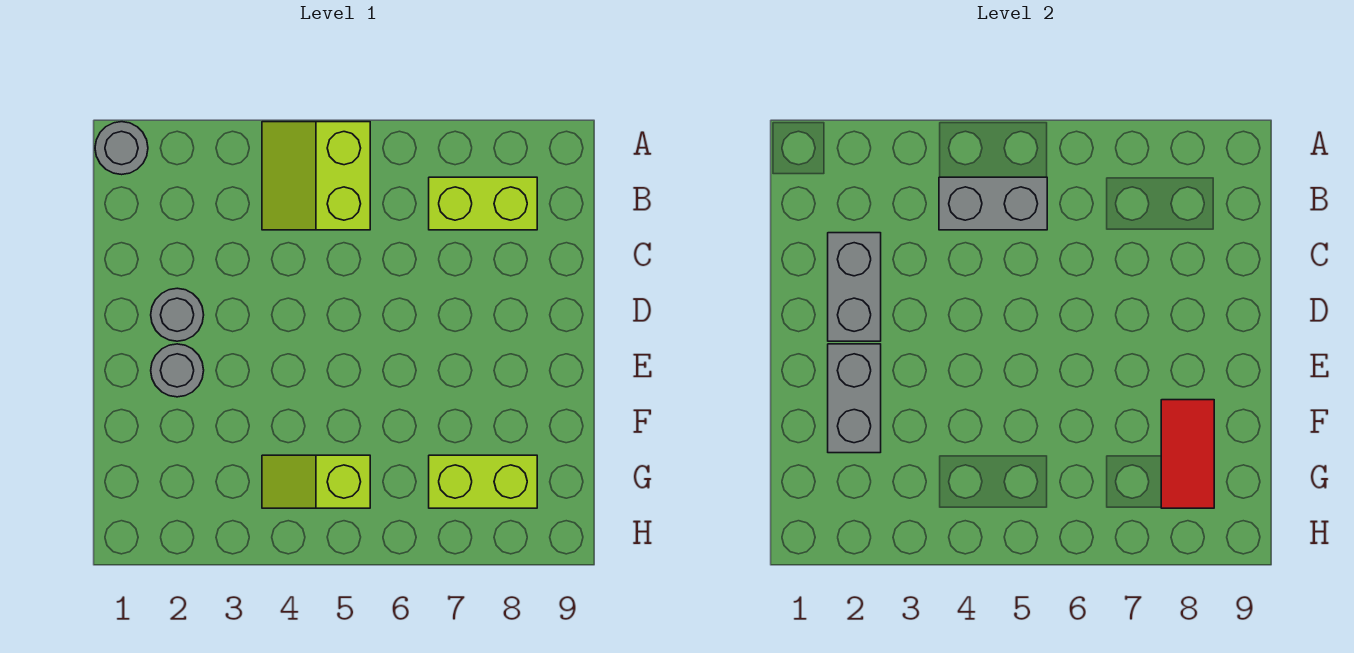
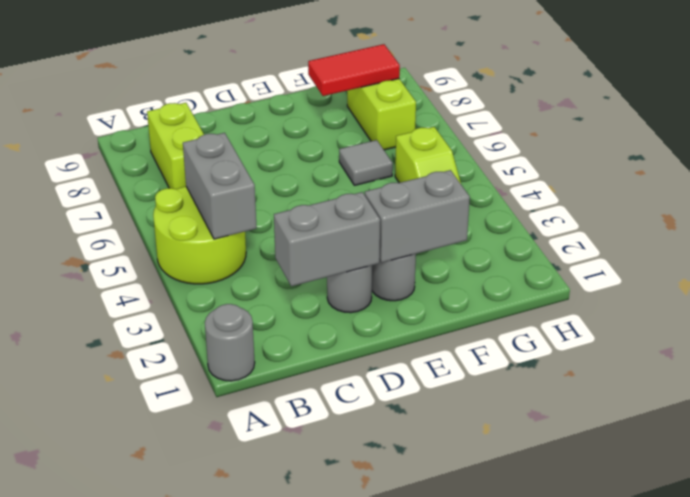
lime slope A4:B5 level 1 top 5 -> lime round brick A4:B5 level 1
none -> grey tile F6 level 1

